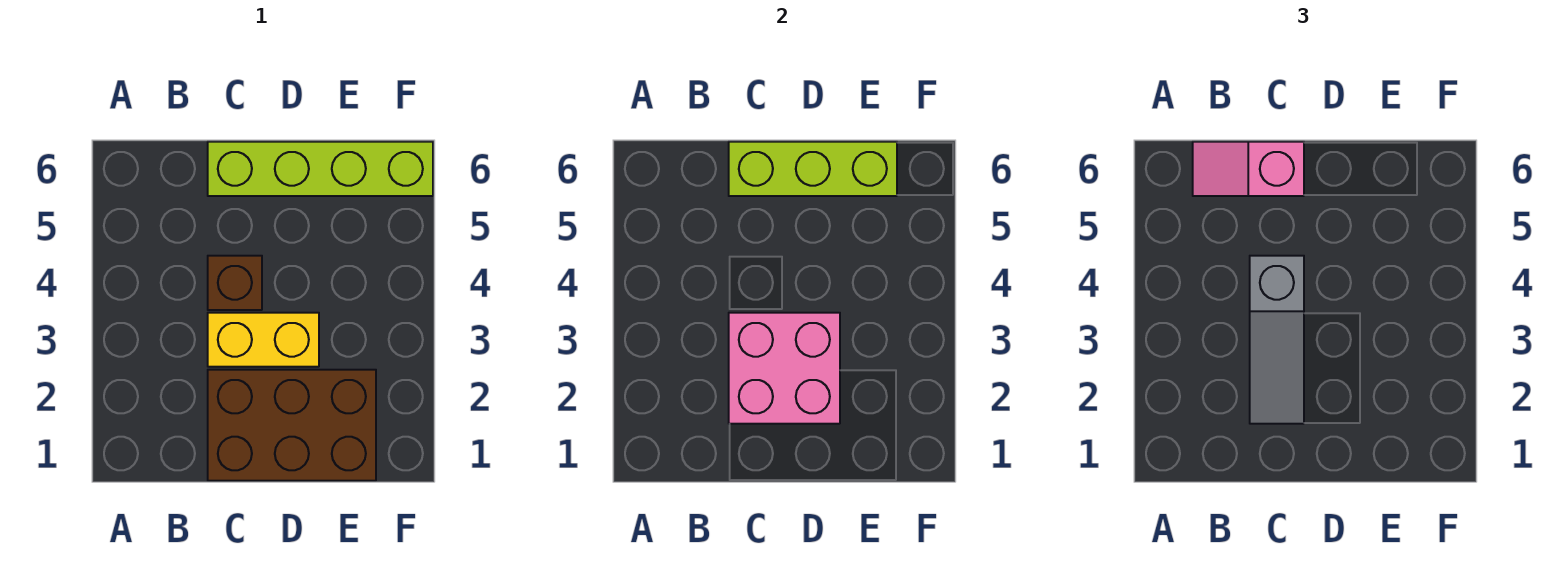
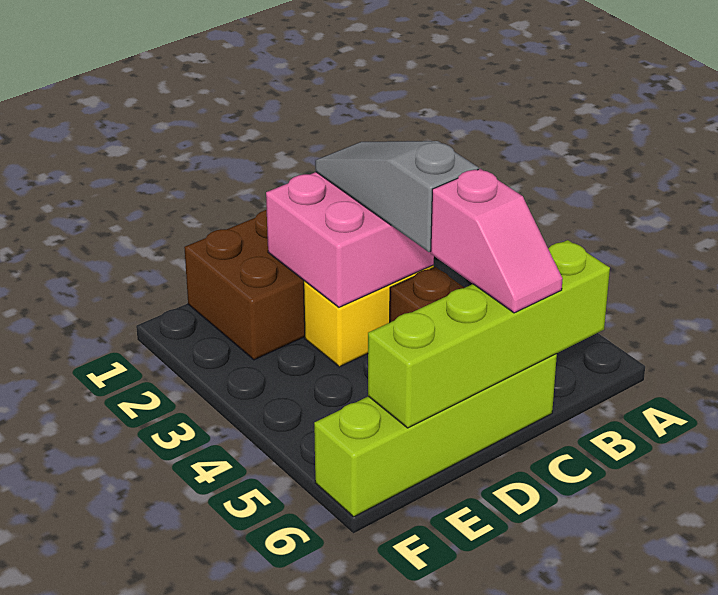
pink slope B6:C6 level 3 top C -> pink slope C5:C6 level 3 top 5
lime brick C6:E6 level 2 -> lime brick B6:E6 level 2

